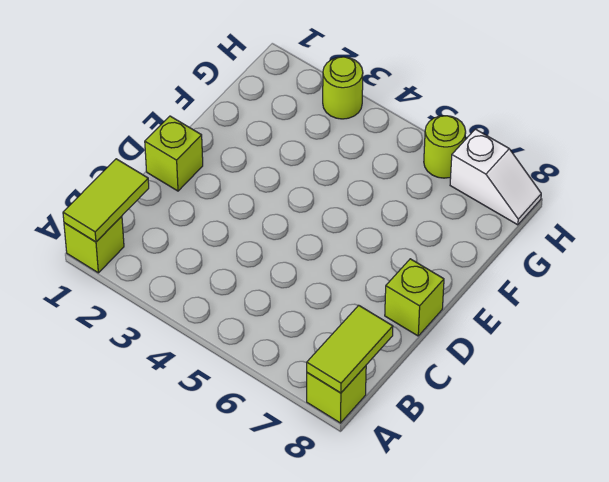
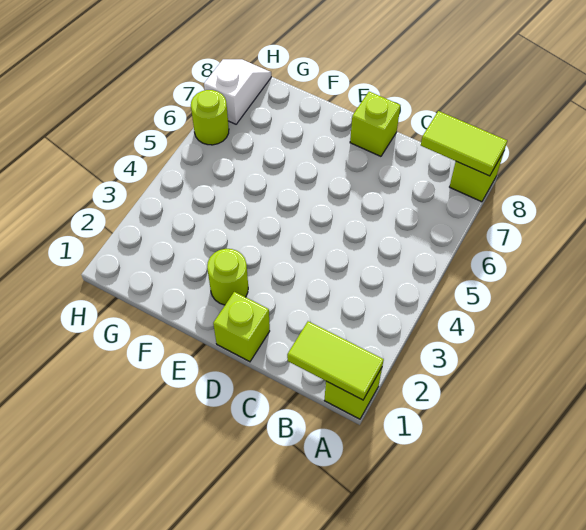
lime round brick H3 level 1 -> lime round brick E2 level 1

